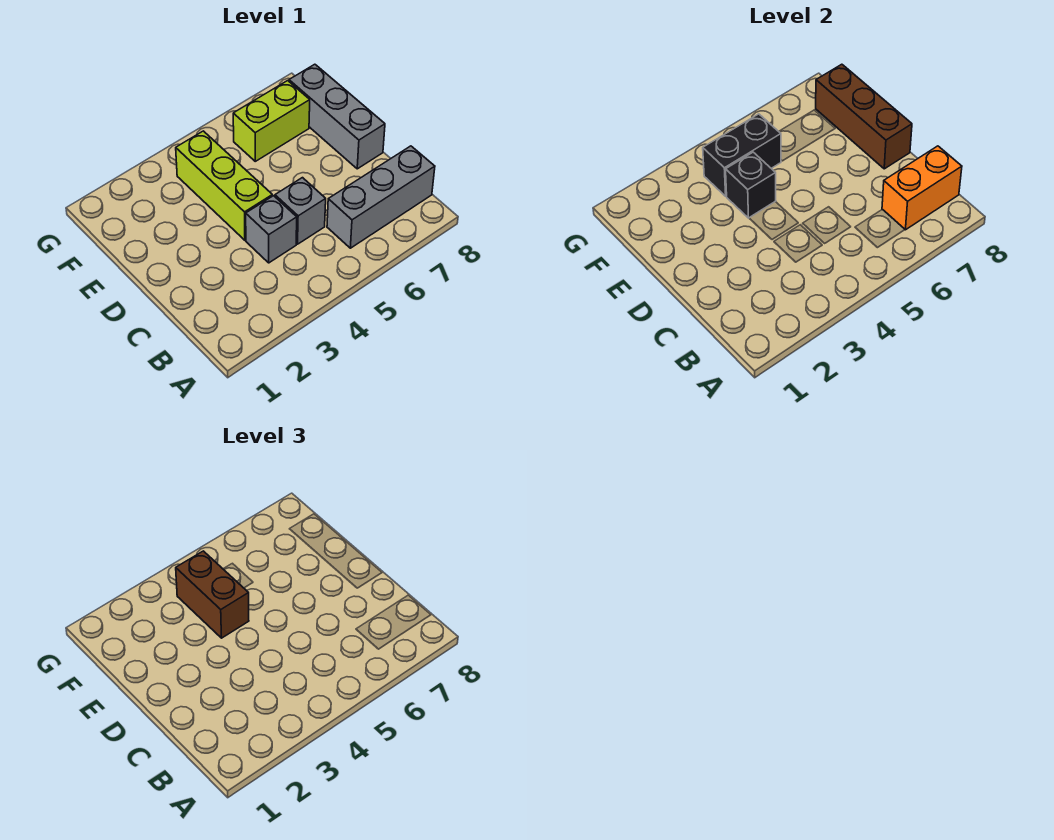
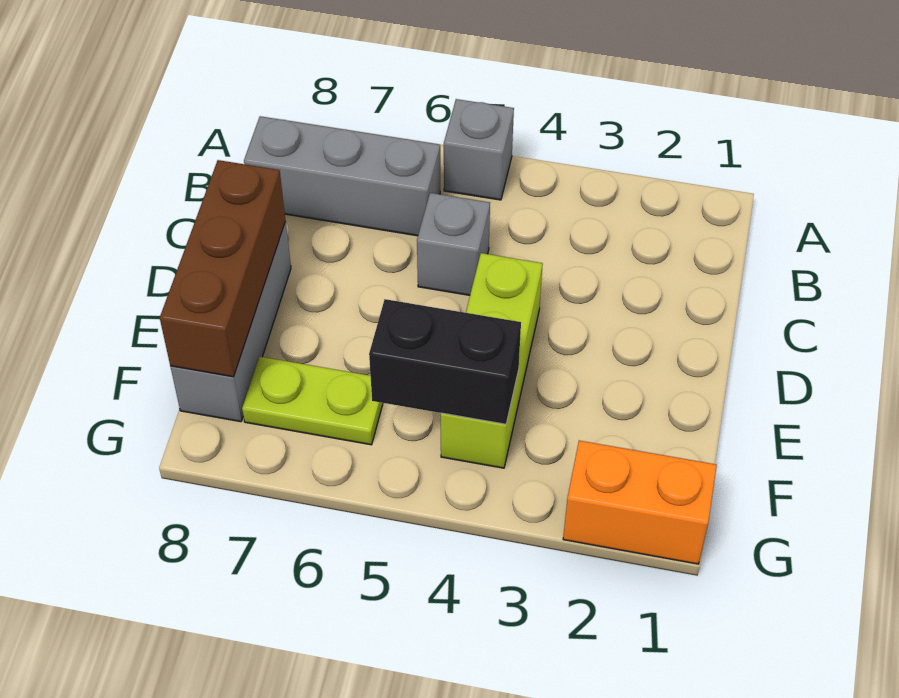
orange brick B7:B8 level 2 -> orange brick G1:G2 level 1
grey brick C4 level 1 -> grey brick A5 level 1
black brick E4 level 2 -> none
brown brick E4:F4 level 3 -> none
lime brick F6:F7 level 1 -> lime plate F6:F7 level 1

